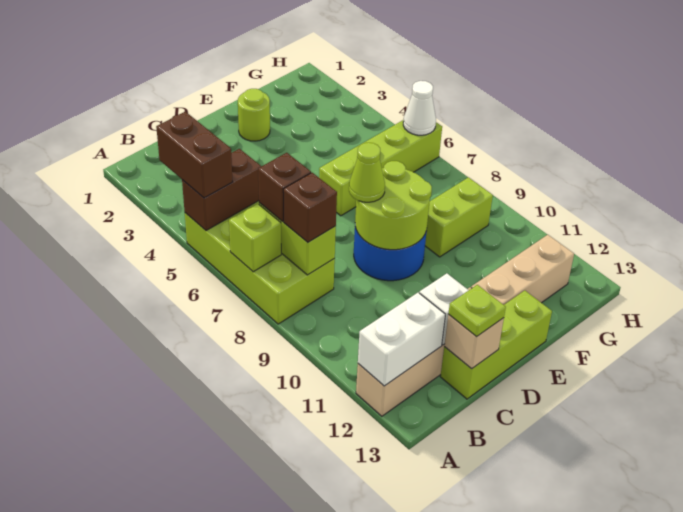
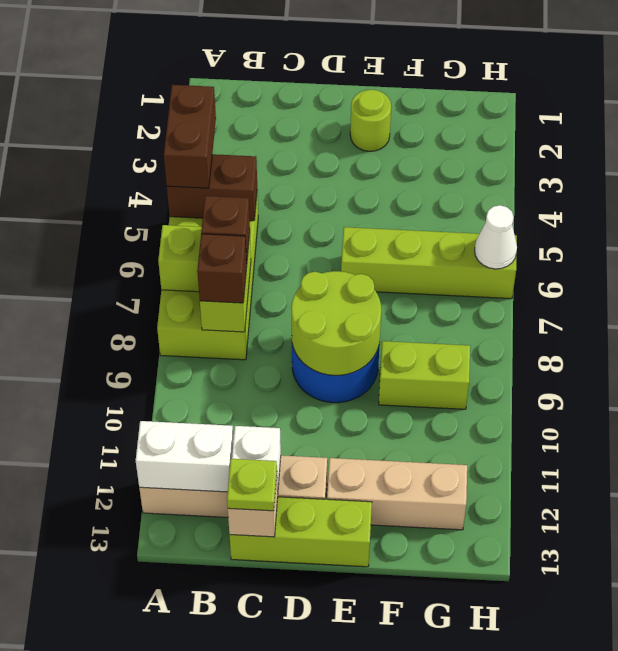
lime cone D8 level 3 -> none

